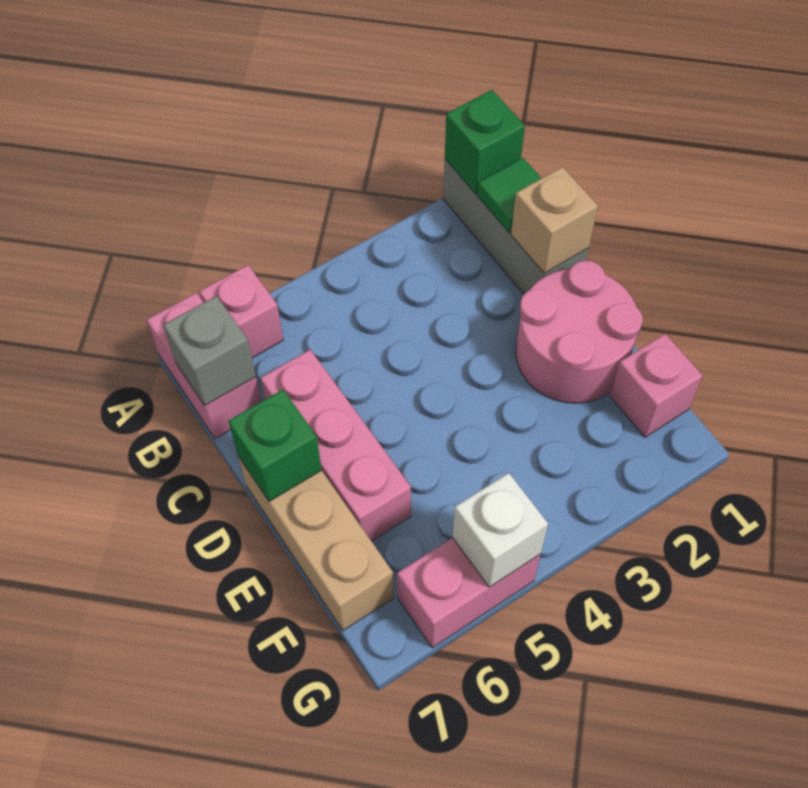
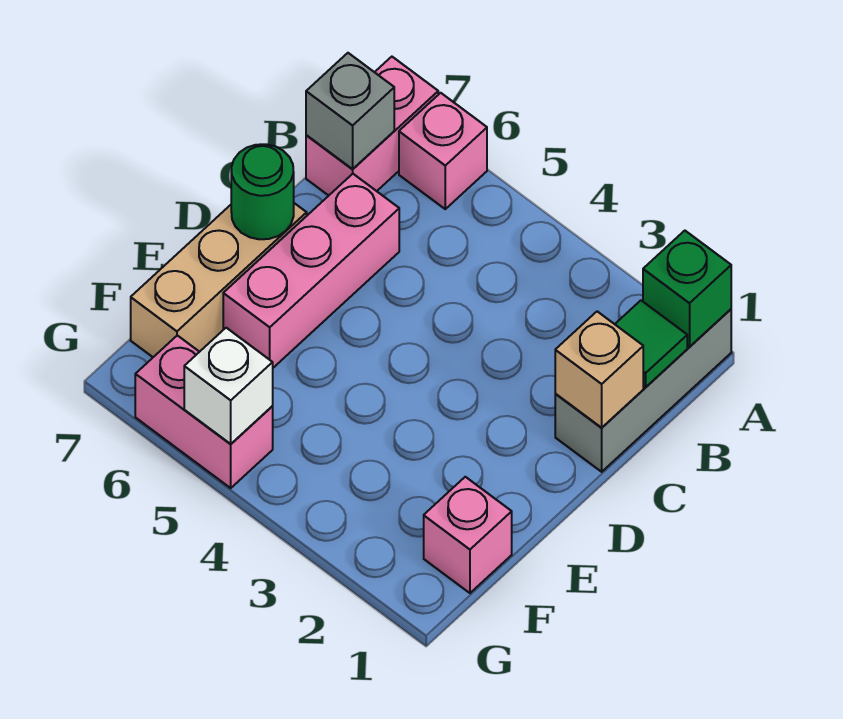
pink round brick D1:E2 level 1 -> none
green brick D7 level 2 -> green round brick D7 level 2

